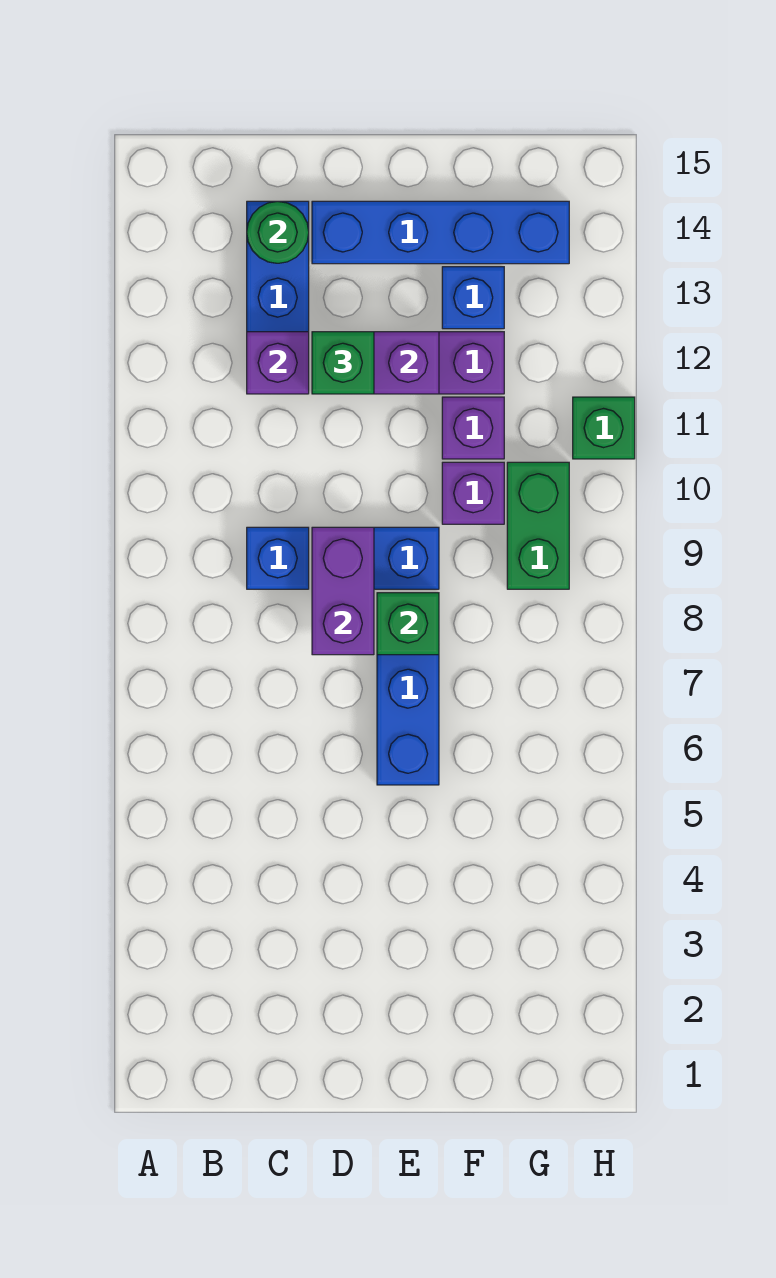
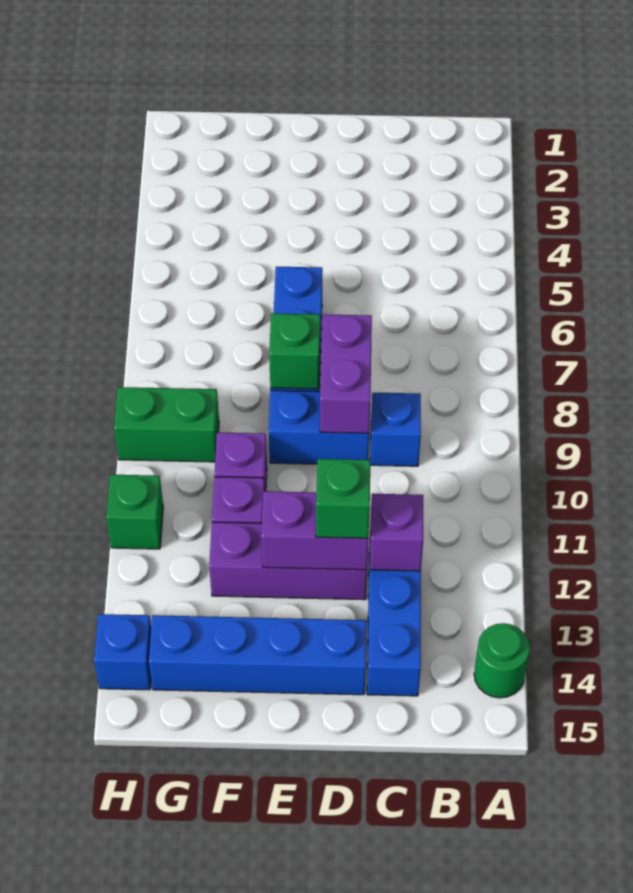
green round brick C14 level 2 -> green round brick A14 level 1
blue brick F13 level 1 -> blue brick H14 level 1
green brick G9:G10 level 1 -> green brick G9:H9 level 1

